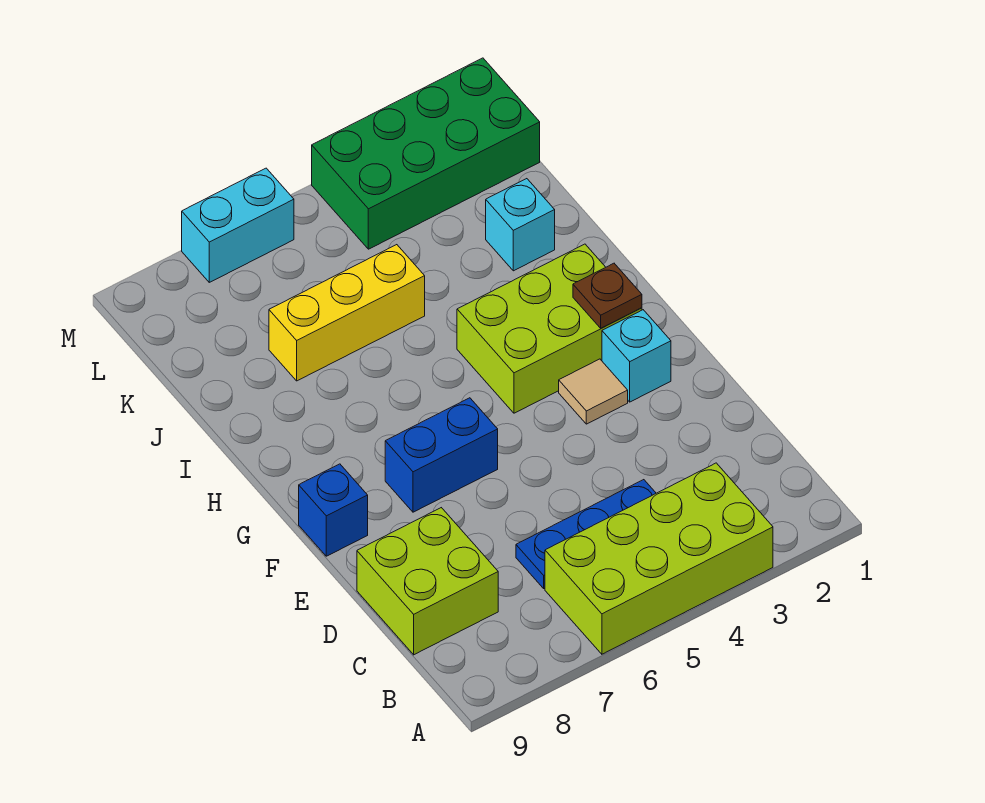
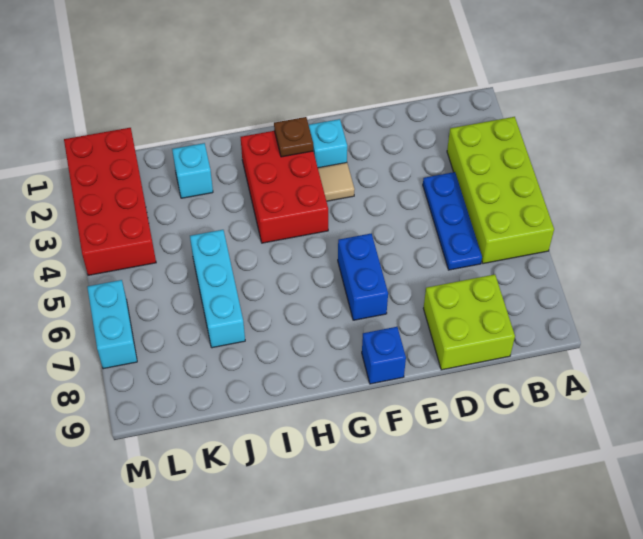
lime brick G2:H4 level 1 -> red brick G2:H4 level 1
yellow brick J5:J7 level 1 -> cyan brick J5:J7 level 1
green brick L1:M4 level 1 -> red brick L1:M4 level 1

